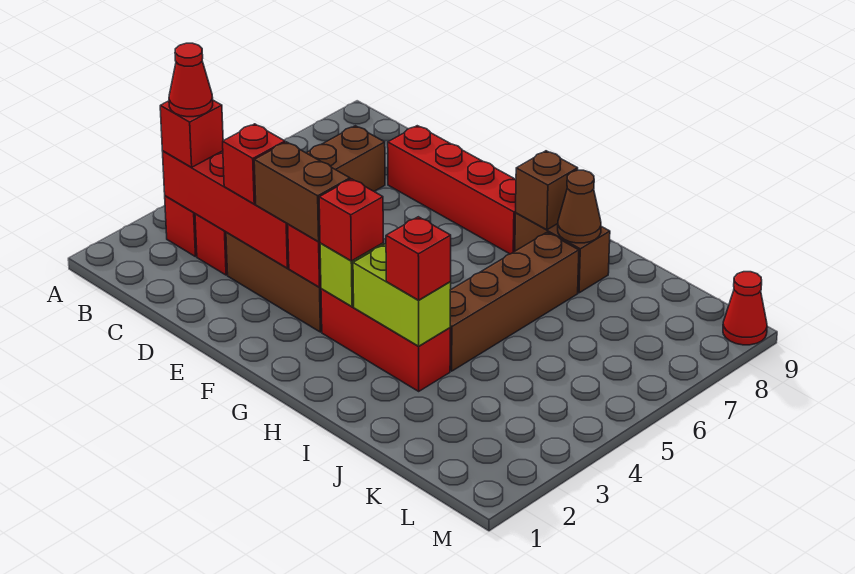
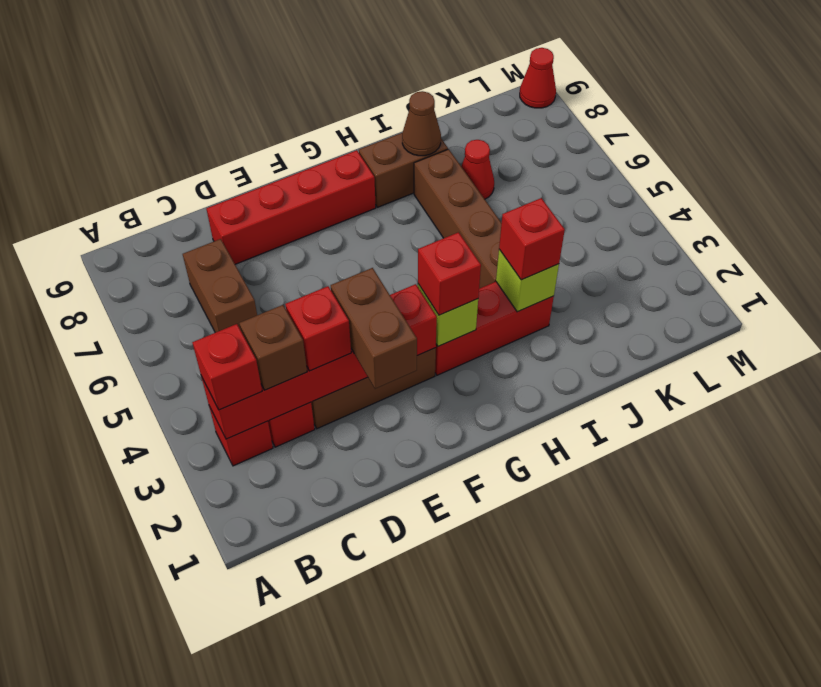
red cone B3 level 4 -> red cone J7 level 1
brown brick E3:F3 level 3 -> brown brick E2:E3 level 3
lime brick H3:I3 level 2 -> lime brick I3 level 2
brown brick H8 level 2 -> brown brick C3 level 3

